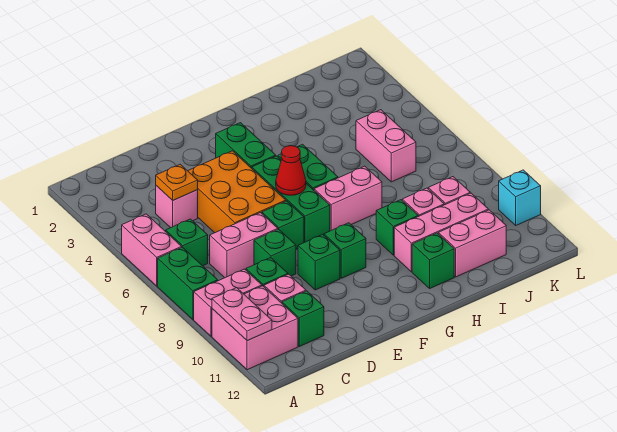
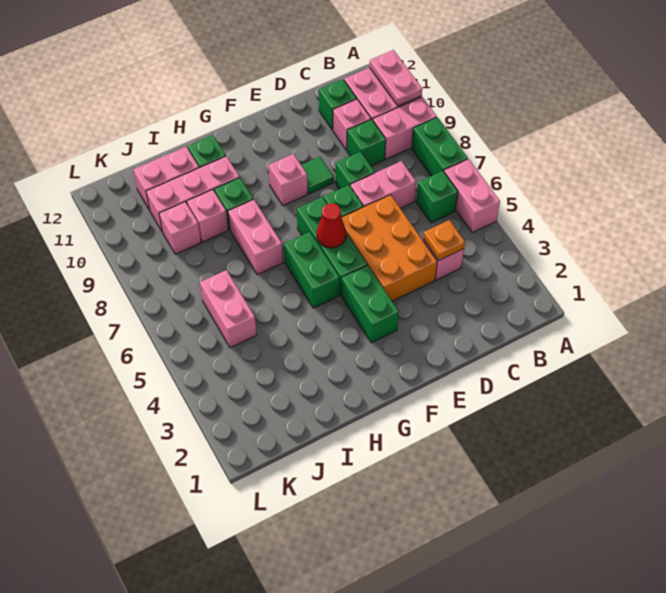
green brick E9 level 1 -> green tile E9 level 1
green brick F9 level 1 -> pink brick F9 level 1
pink brick G7:H7 level 1 -> pink brick H7:H8 level 1
cyan brick L10 level 1 -> none

